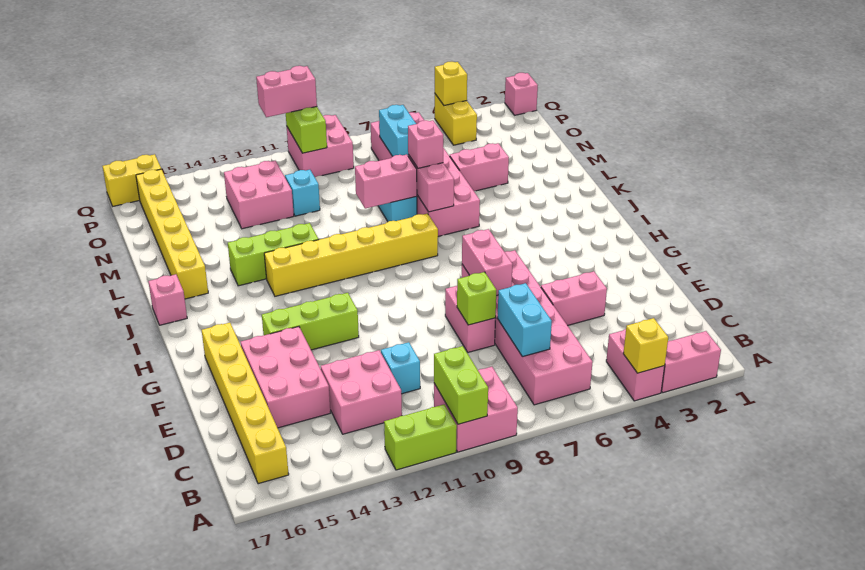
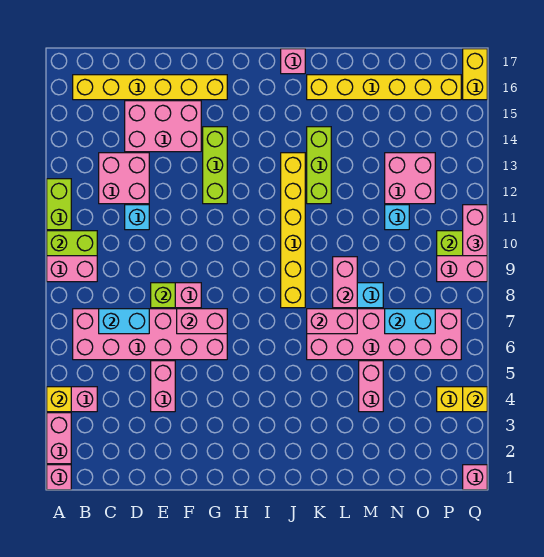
pink brick L7 level 3 -> pink brick A1 level 1

